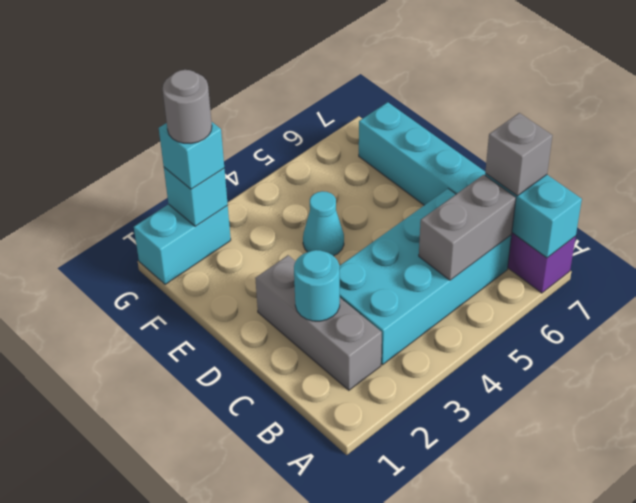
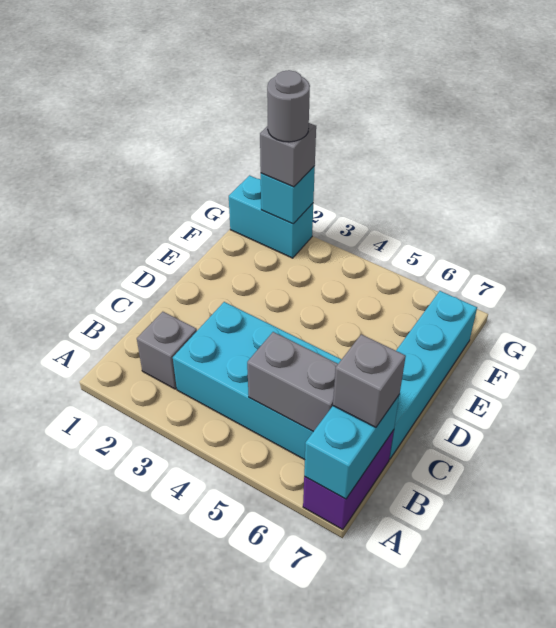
grey brick B2:D2 level 1 -> grey brick B2 level 1
cyan round brick C2 level 2 -> none
cyan cone E4 level 1 -> none
cyan brick G2 level 3 -> grey brick G2 level 3

